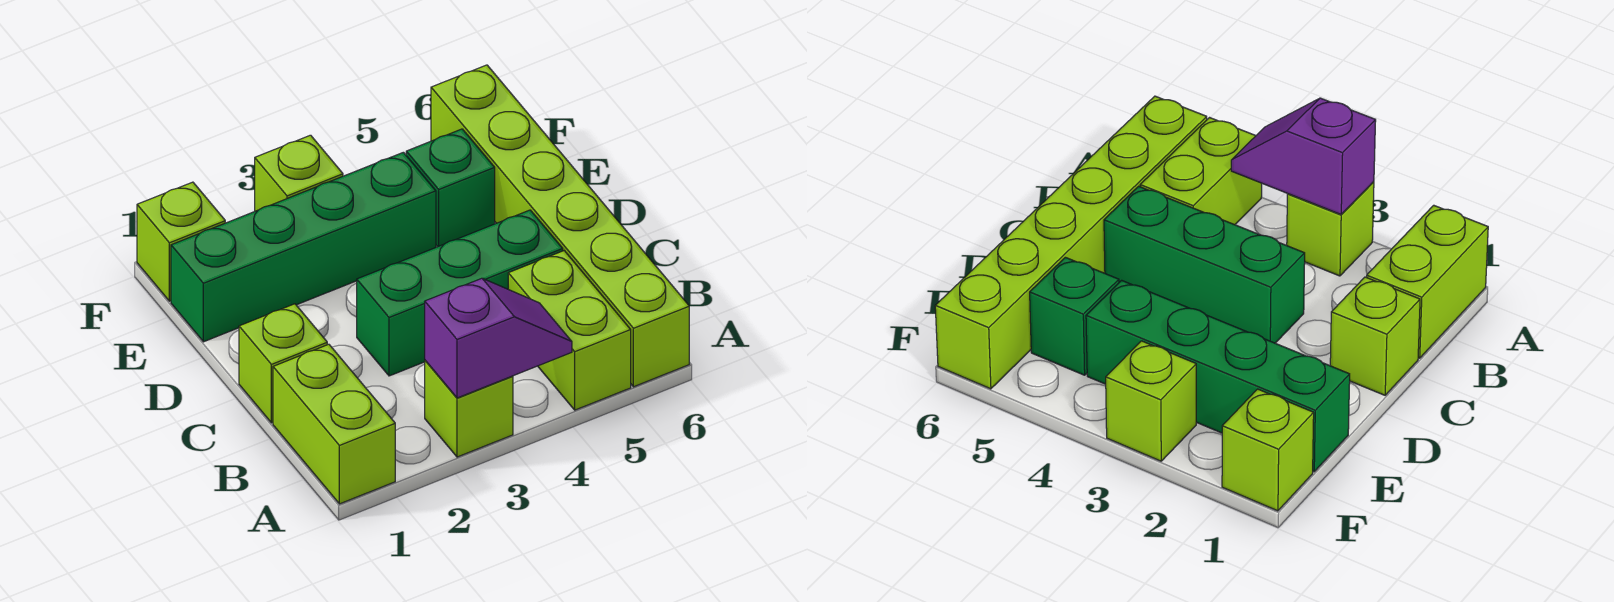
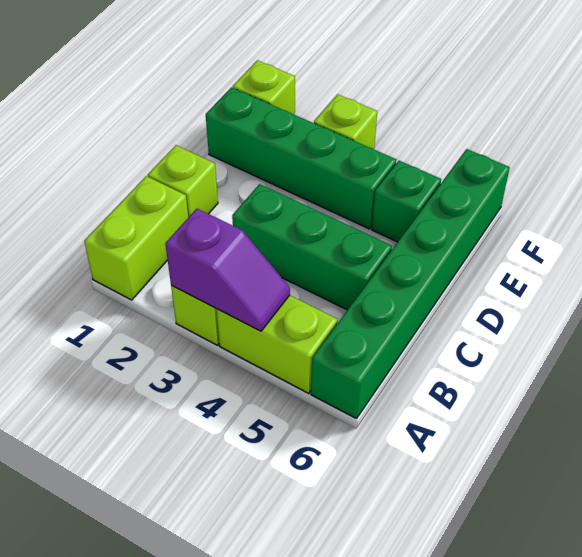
lime brick A5:B5 level 1 -> lime brick A4:A5 level 1
lime brick A6:F6 level 1 -> green brick A6:F6 level 1

